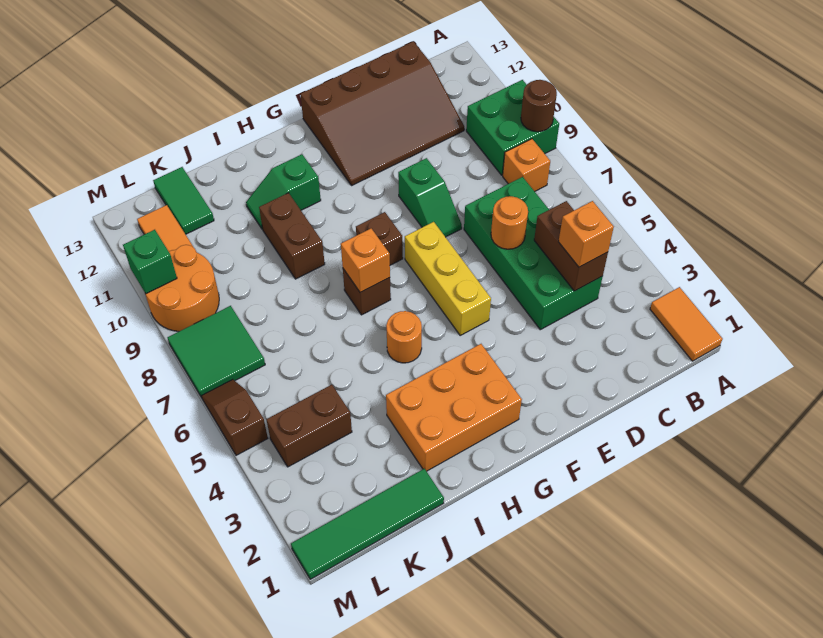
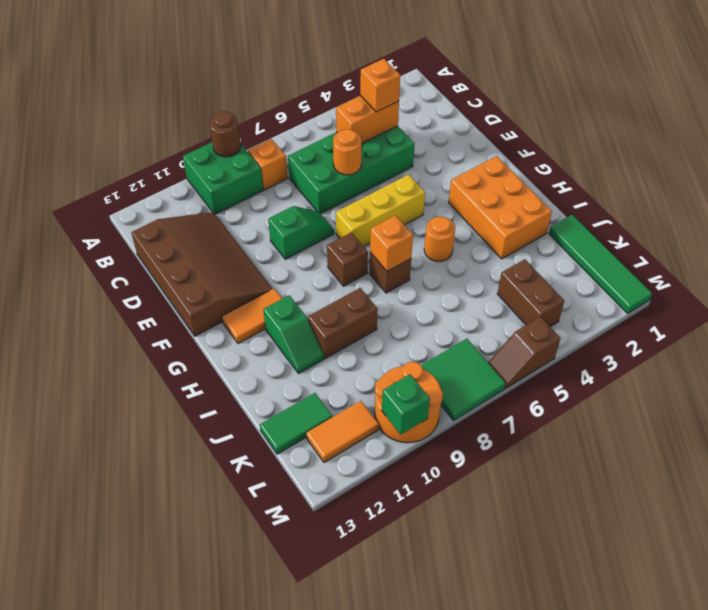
orange tile A1:A2 level 1 -> orange tile G11:G12 level 1
brown brick C4:C5 level 2 -> orange brick C4:C5 level 2

